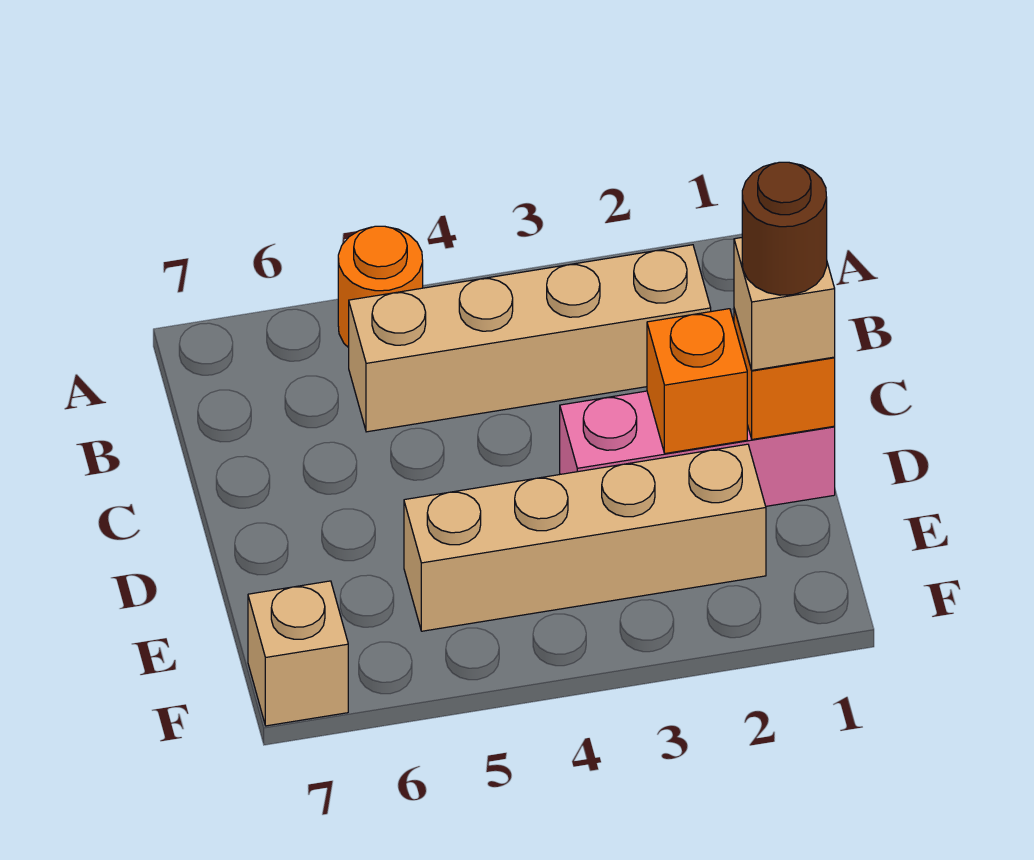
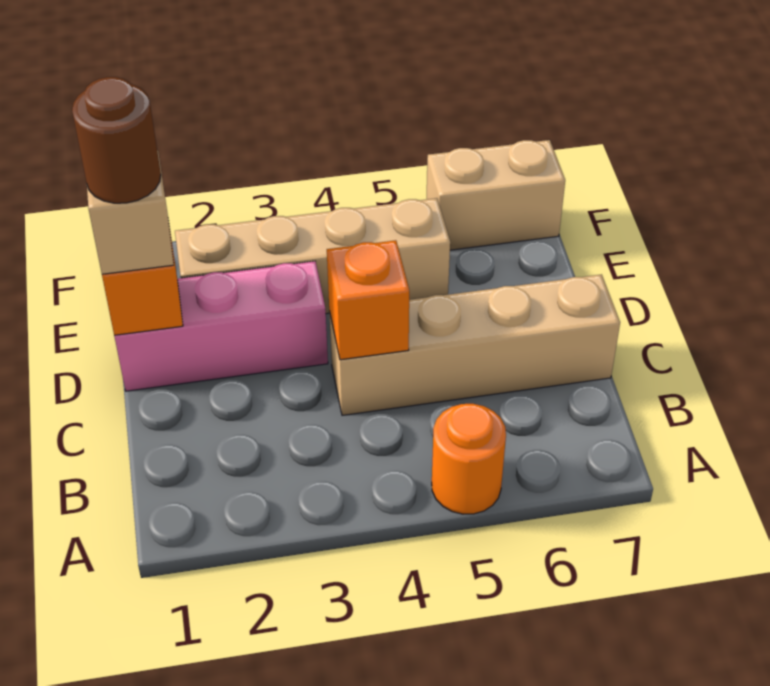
tan brick B2:B5 level 1 -> tan brick C4:C7 level 1
orange brick D2 level 2 -> orange brick C4 level 2
tan brick F7 level 1 -> tan brick F6:F7 level 1

